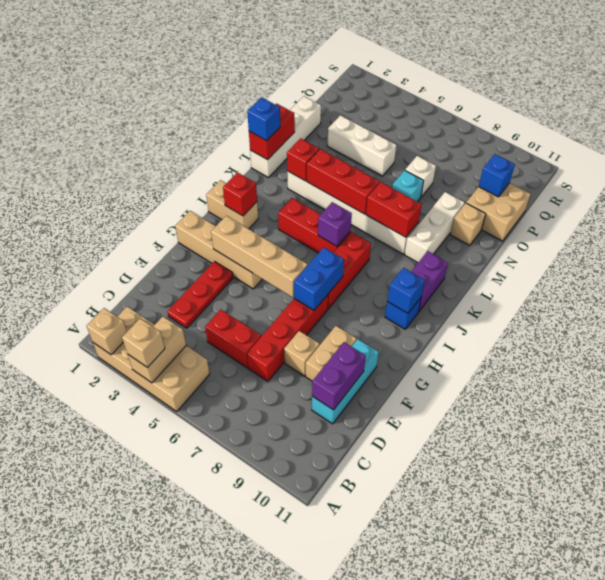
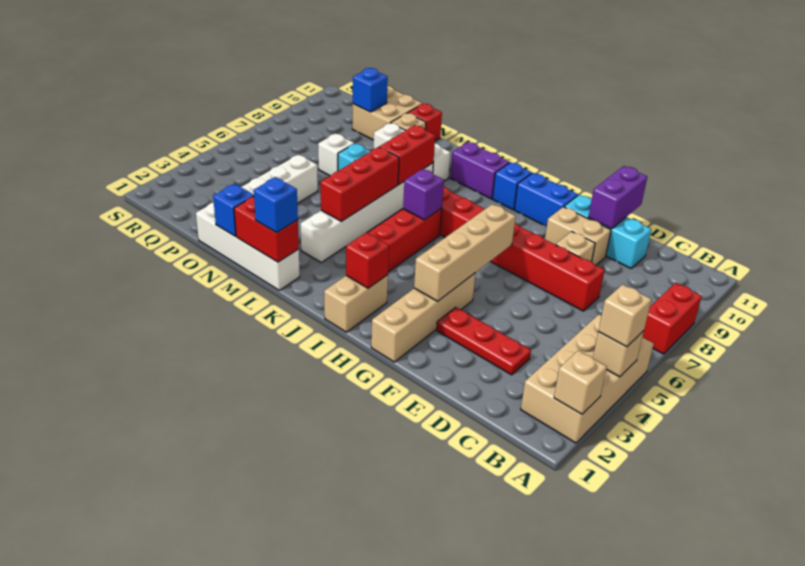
tan brick A4:B4 level 2 -> tan brick A4 level 2
red brick D5:D6 level 1 -> red brick A7:A8 level 1
purple brick D10:E10 level 2 -> purple brick E10:E11 level 2
blue brick G7:H7 level 2 -> blue brick G10:H10 level 1
blue brick I10 level 2 -> blue brick N1 level 2
red brick L3 level 2 -> red brick N11 level 1

